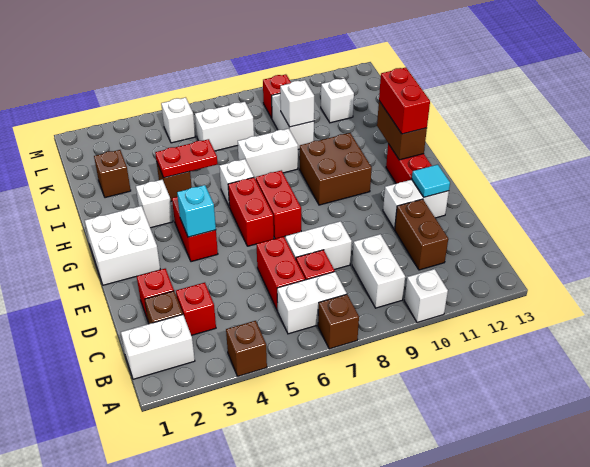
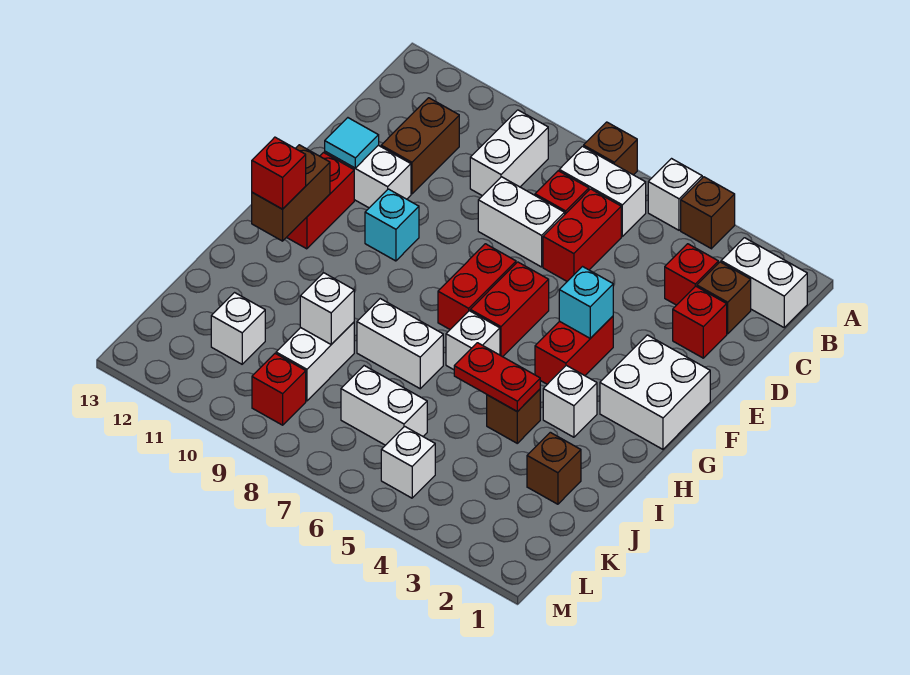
white brick A10 level 1 -> white brick A5 level 1
none -> cyan brick F10 level 1
brown brick G9:H10 level 1 -> none
red brick G12:H12 level 3 -> red brick H12 level 3

